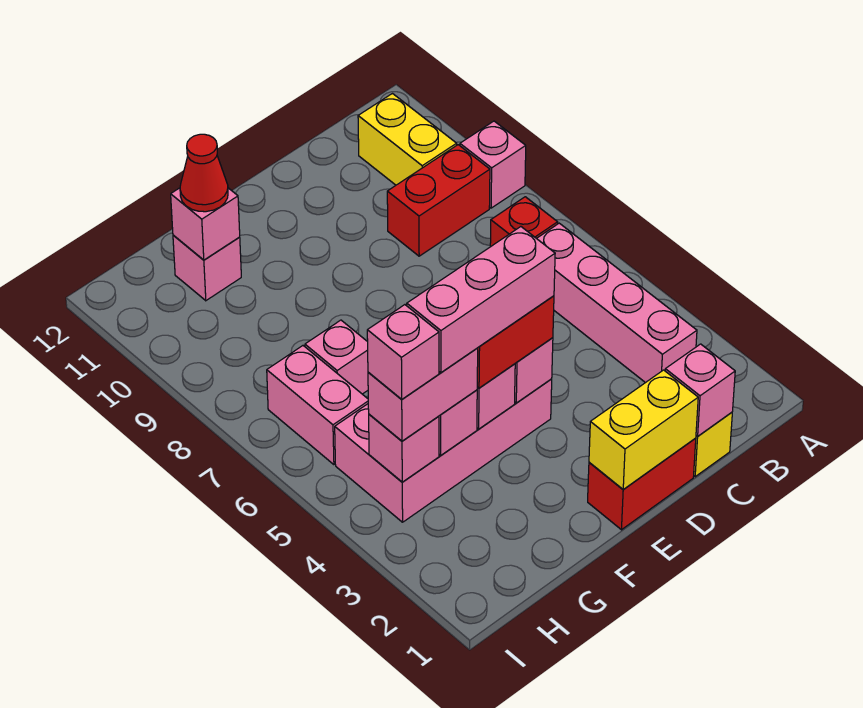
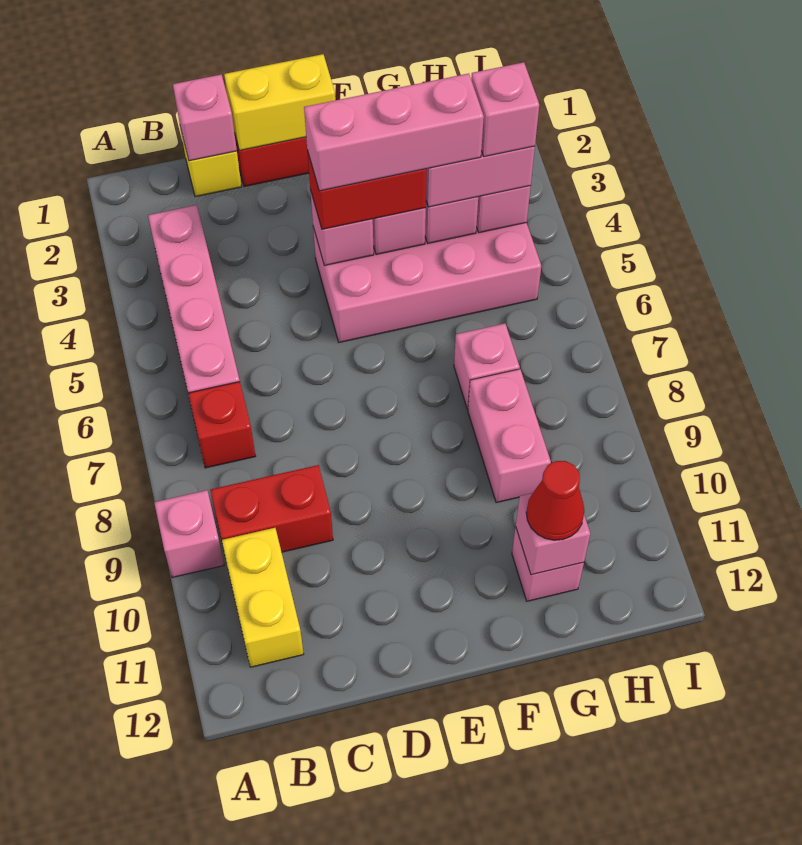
pink brick H6:H7 level 1 -> pink brick G8:G9 level 1

